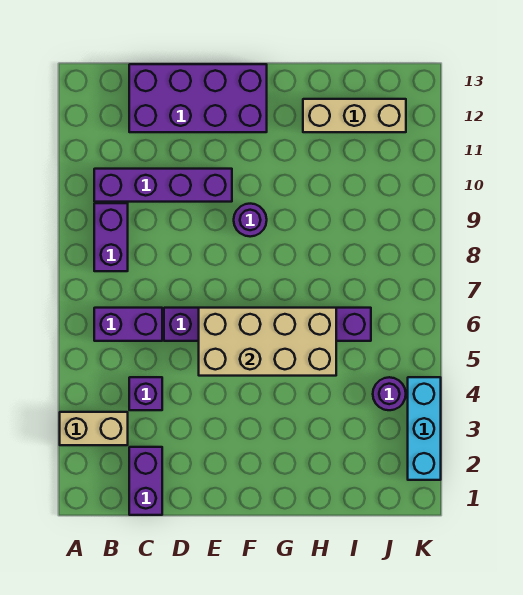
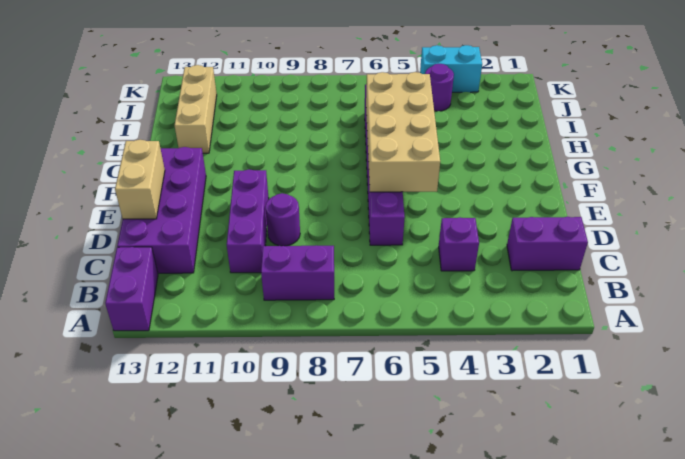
tan brick A3:B3 level 1 -> tan brick D13:E13 level 2
purple brick B6:C6 level 1 -> purple brick A13:B13 level 1
purple brick B10:E10 level 1 -> purple brick C10:E10 level 1
purple round brick F9 level 1 -> purple round brick D9 level 1
cyan brick K2:K4 level 1 -> cyan brick K3:K4 level 1

